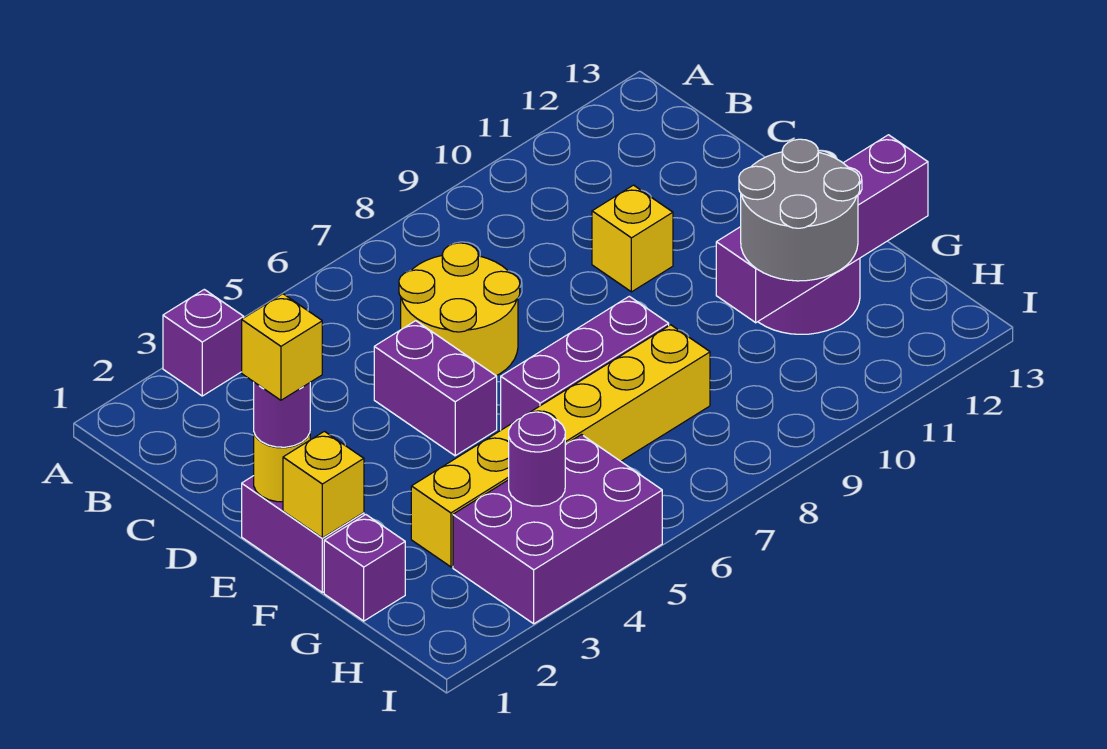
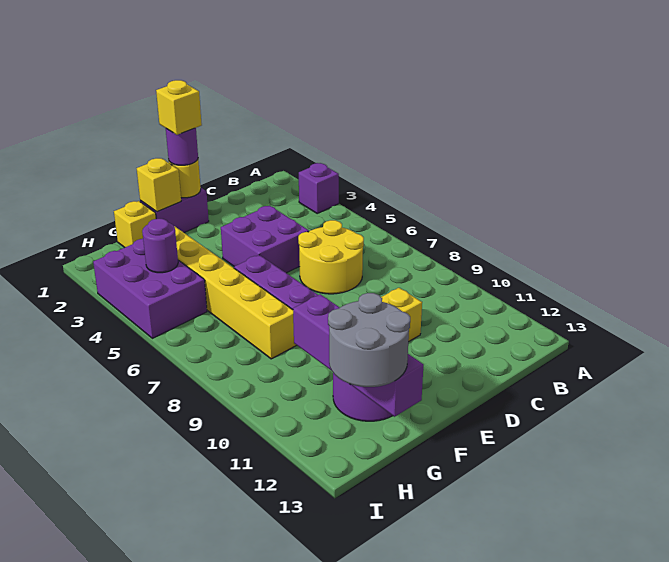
purple brick D5:E5 level 1 -> purple brick D4:E5 level 1
purple brick G1 level 1 -> yellow brick G1 level 1
grey round brick G10:H11 level 3 -> grey round brick G12:H13 level 3

